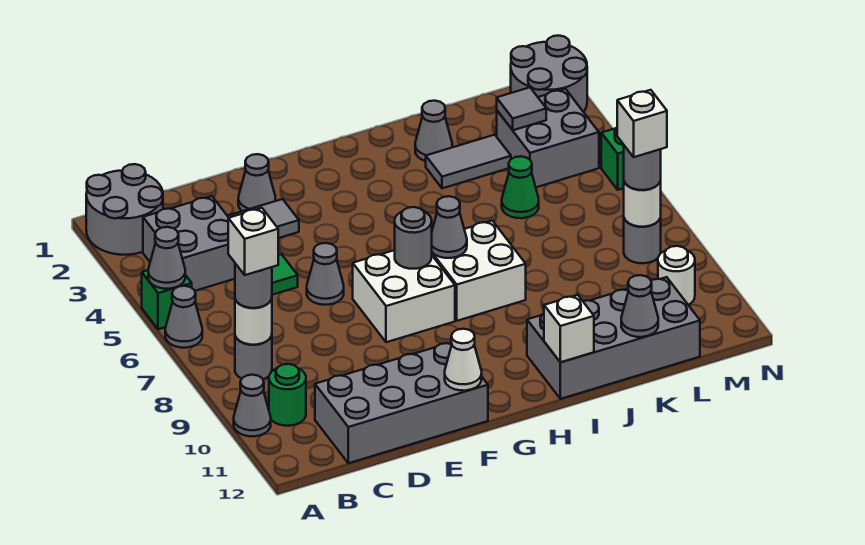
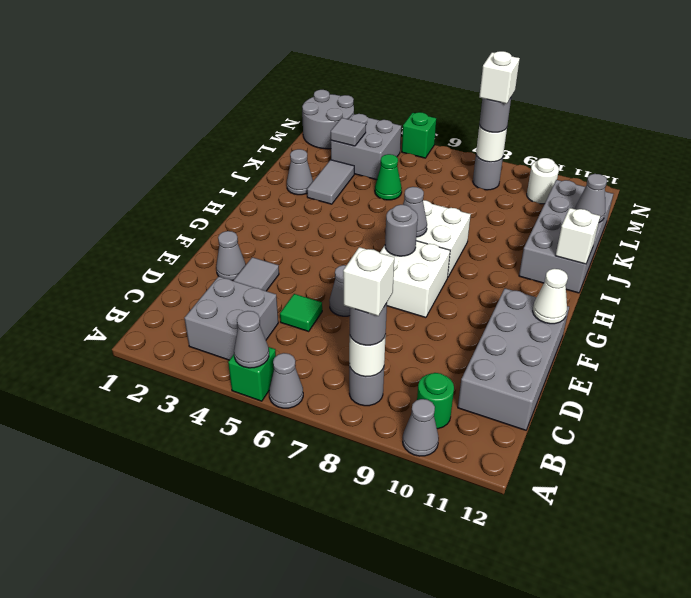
grey round brick A1:B2 level 1 -> none

